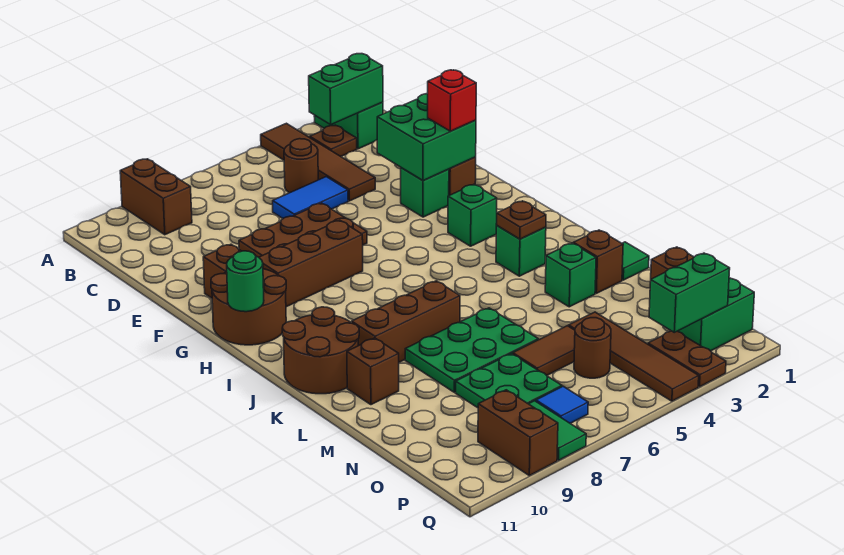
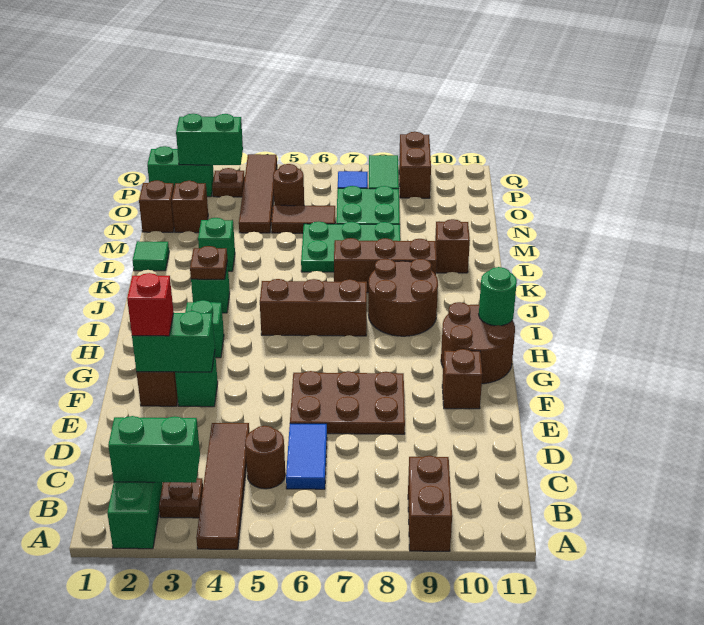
blue tile D5:D6 level 1 -> blue tile C6:D6 level 1
green brick E2:F3 level 2 -> green brick F2:F3 level 2
brown brick G7:G9 level 1 -> brown brick I5:I7 level 1
brown round brick J10:K11 level 1 -> brown round brick I8:J9 level 1
brown brick L2 level 1 -> brown brick N2 level 1
brown plate P3:Q3 level 1 -> brown plate P3 level 1

